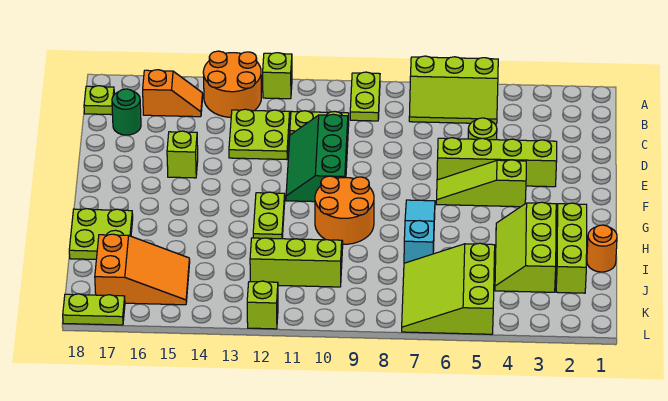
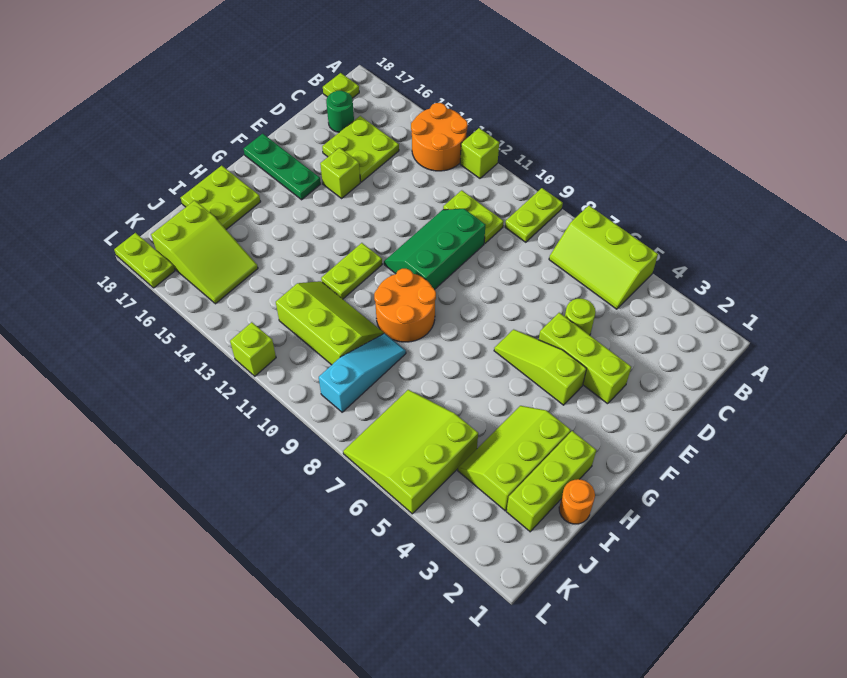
orange slope B15:B16 level 1 top 16 -> none
lime plate C12:D13 level 1 -> lime plate C15:D16 level 1
lime brick E3:E6 level 1 -> lime brick E3:E5 level 1
none -> green plate F16:F18 level 1
cyan slope G7:I7 level 1 top I -> cyan slope I9:K9 level 1 top K
orange slope J15:K17 level 1 top 17 -> lime slope J15:K17 level 1 top 17

